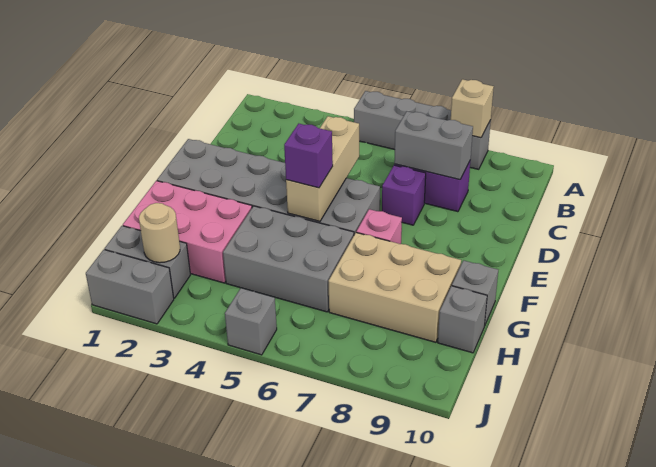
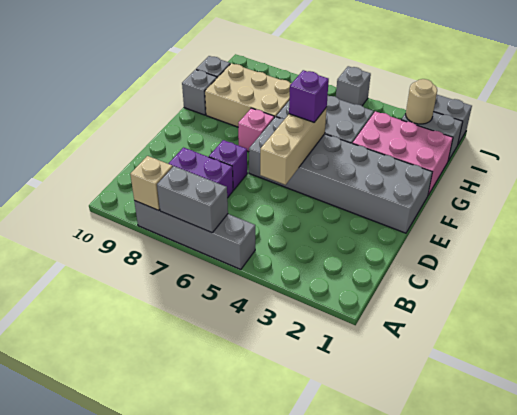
grey brick C7:C8 level 2 -> grey brick A6:A7 level 2

